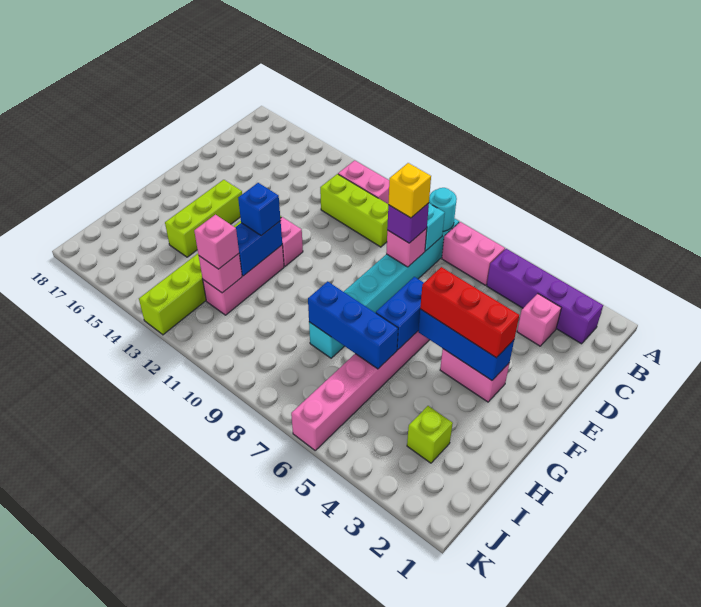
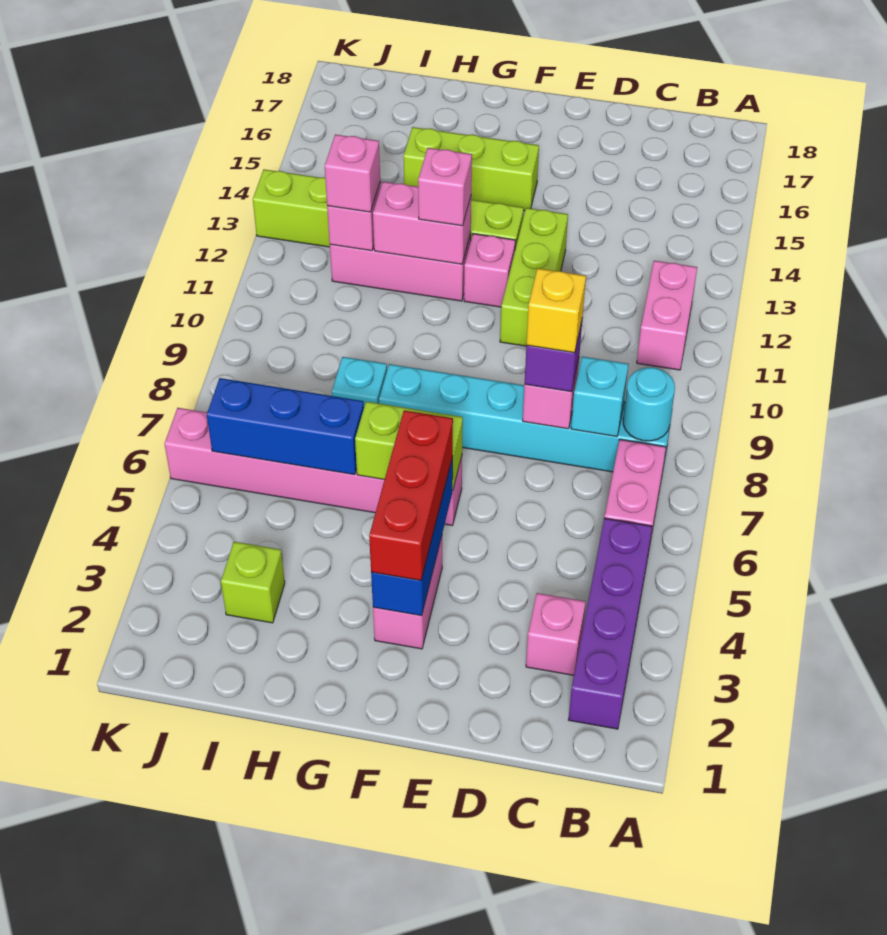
lime brick C10:C12 level 1 -> lime brick E11:E13 level 1
blue brick F6:G6 level 2 -> lime brick F6:G6 level 2
blue brick G12:H12 level 2 -> pink brick G12:H12 level 2
blue brick G12 level 3 -> pink brick G12 level 3
blue brick H6:H8 level 2 -> blue brick H6:J6 level 2

